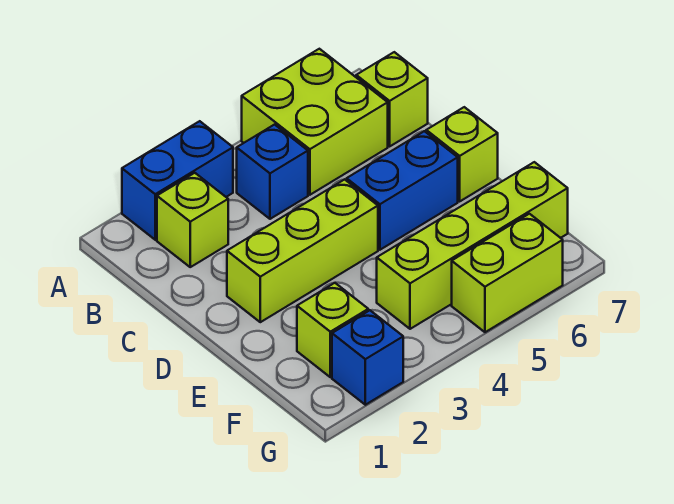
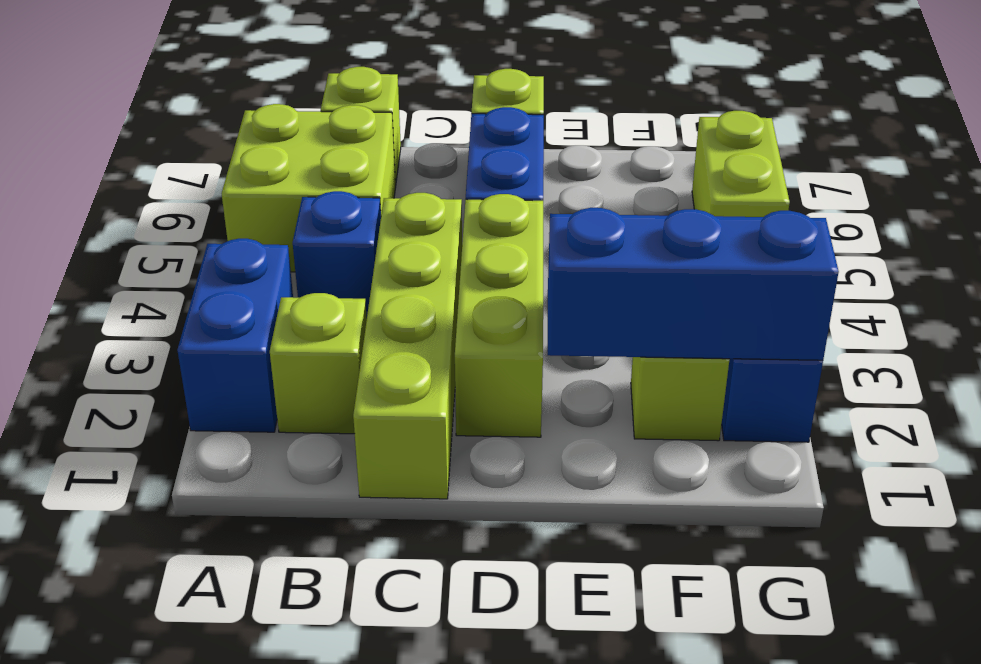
none -> blue brick E2:G2 level 2
lime brick F4:F7 level 1 -> lime brick C1:C4 level 1

